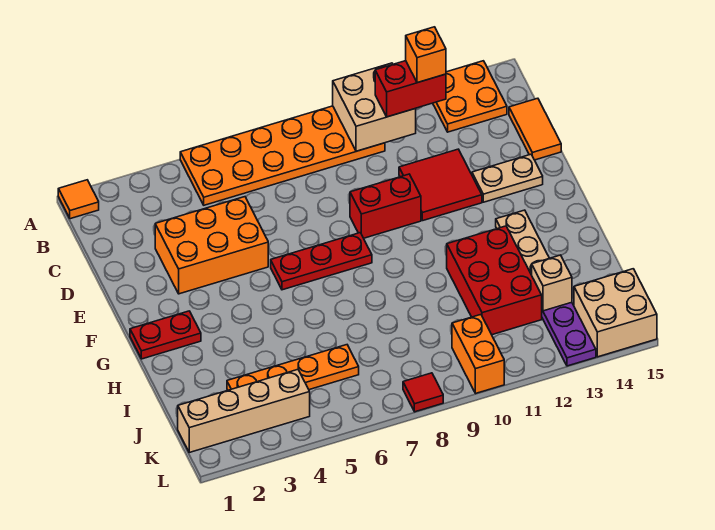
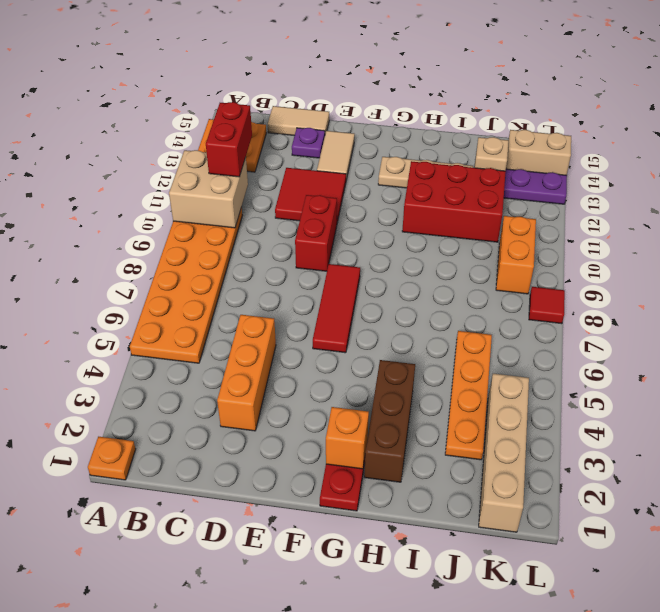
orange tile A1 level 1 -> orange plate A1 level 1
orange brick B12 level 4 -> orange brick G2 level 2
orange tile C15:D15 level 1 -> tan tile C15:D15 level 1
orange brick D3:E5 level 1 -> orange brick D3:D5 level 1
none -> purple plate D14 level 1
tan plate E13:E14 level 1 -> tan tile E13:E14 level 1
red plate F6:F8 level 1 -> red tile F6:F8 level 1
none -> brown brick H2:H4 level 1
orange brick K10:L10 level 1 -> orange brick K9:K10 level 1
tan brick K14:L15 level 1 -> tan brick K14:L14 level 1

